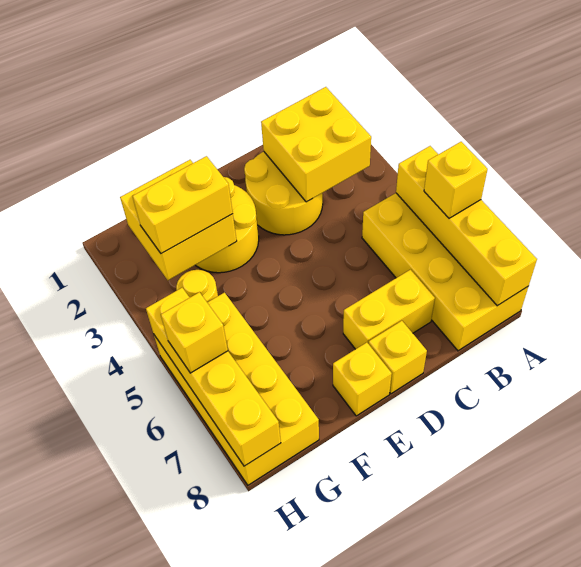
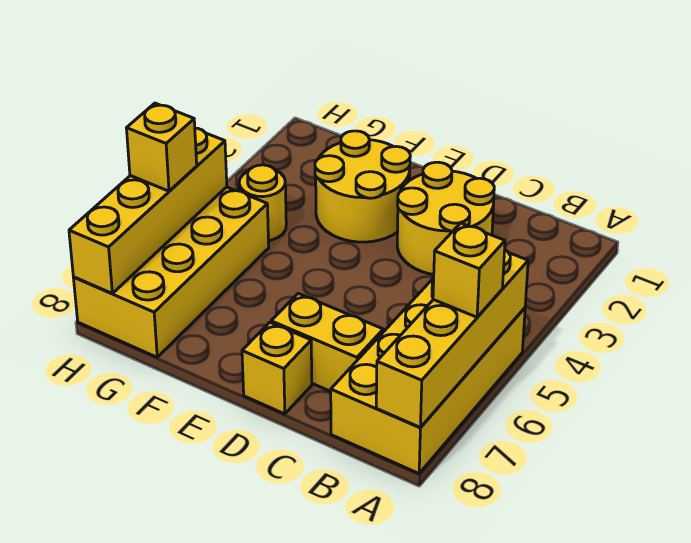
yellow brick B2:C3 level 2 -> none
yellow brick E8 level 1 -> none
yellow brick F2:G3 level 2 -> none
yellow brick F3:G3 level 3 -> none

